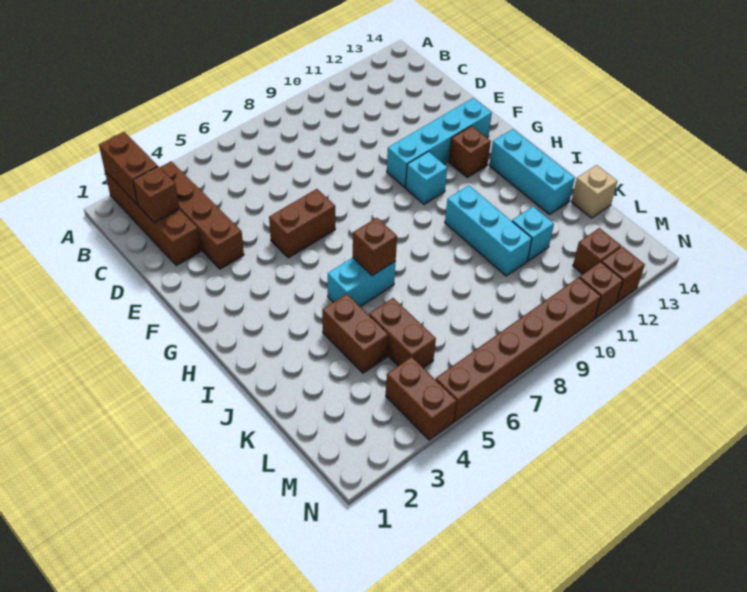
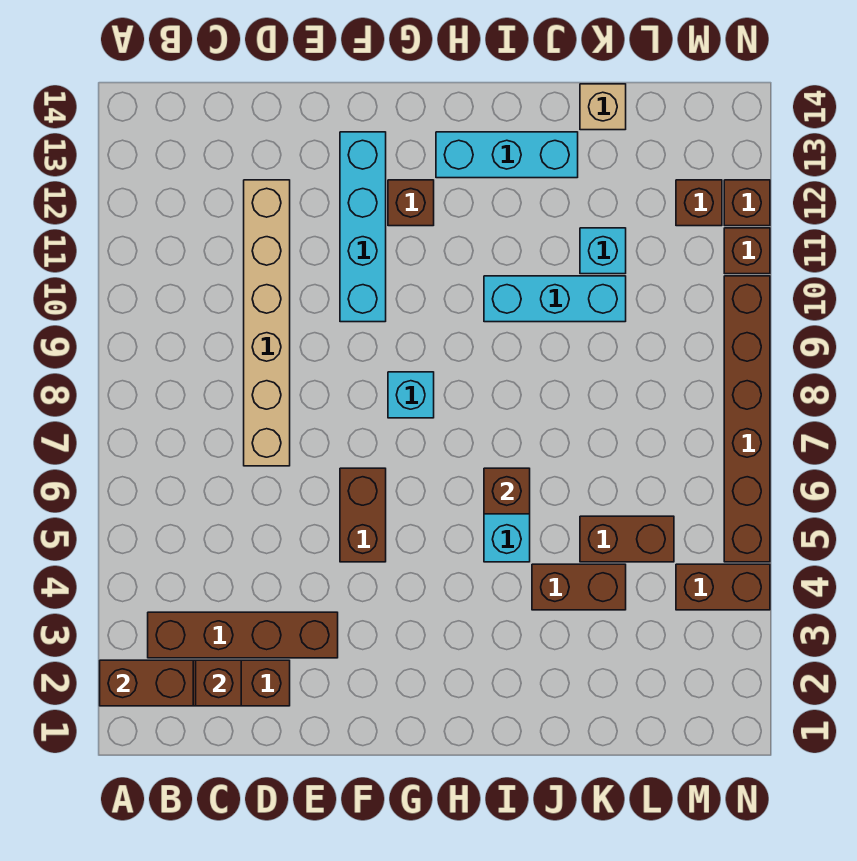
none -> tan brick D7:D12 level 1
cyan brick G10 level 1 -> cyan brick G8 level 1

